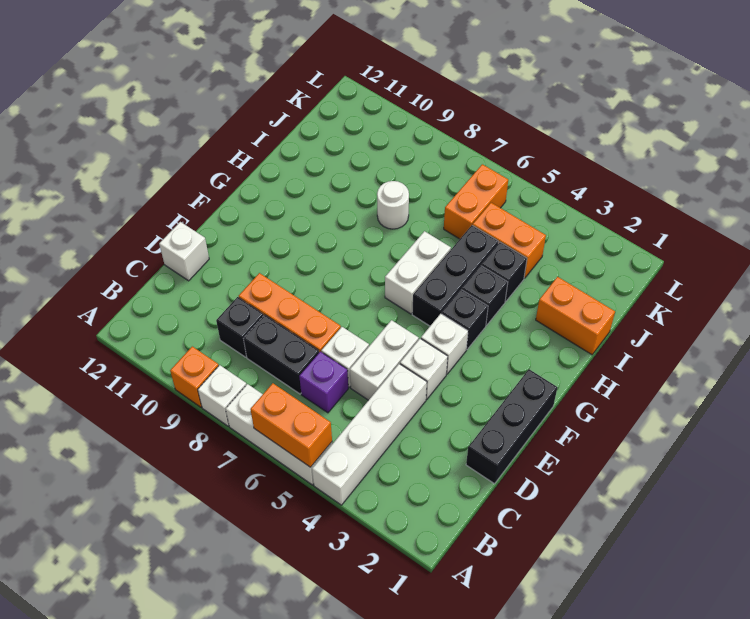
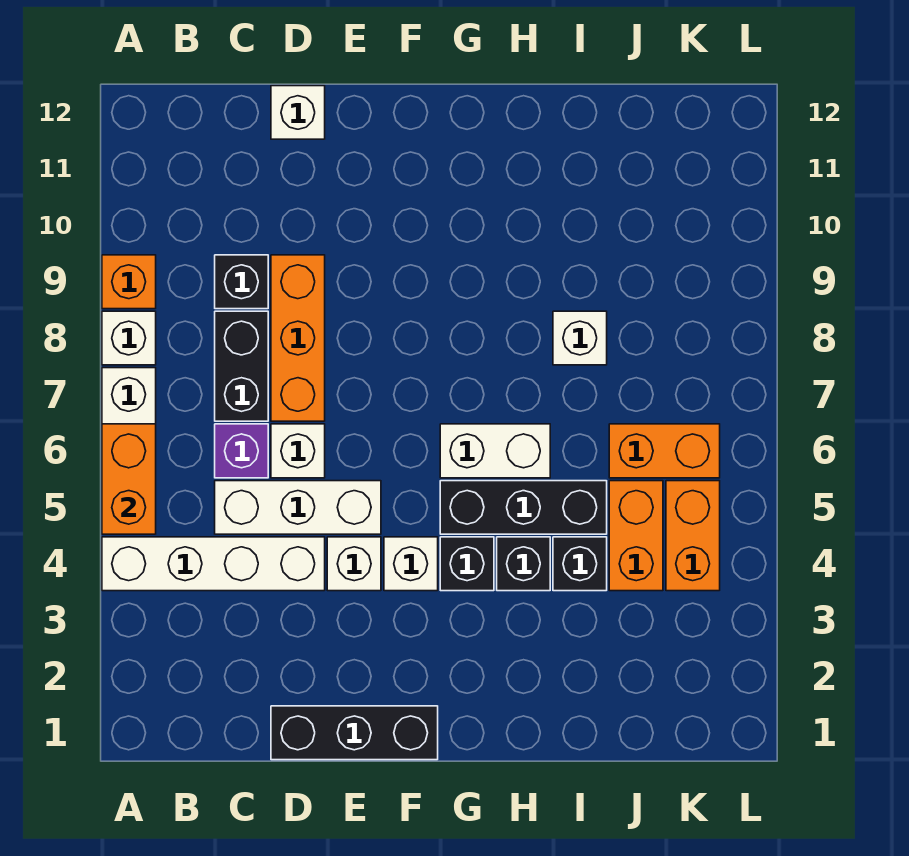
white brick D5:E5 level 1 -> white brick C5:E5 level 1
orange brick I1:I2 level 1 -> orange brick K4:K5 level 1
white round brick I8 level 1 -> white brick I8 level 1

